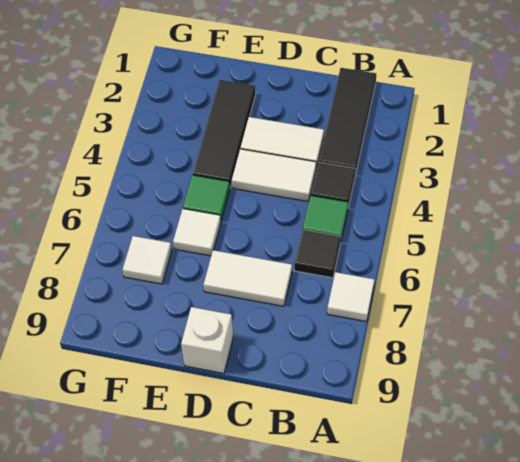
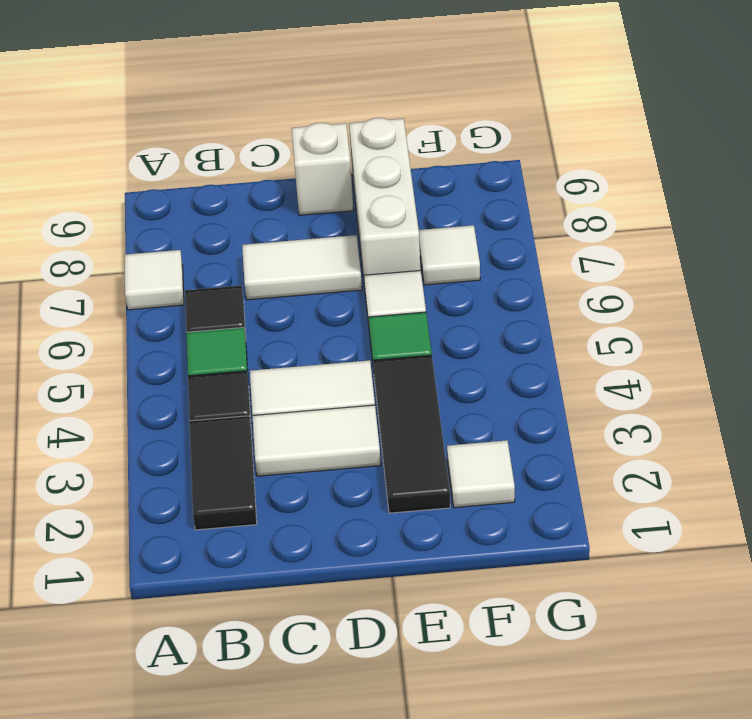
black tile B1:B3 level 1 -> black tile B2:B3 level 1
none -> white brick E7:E9 level 1
none -> white tile F2 level 1

